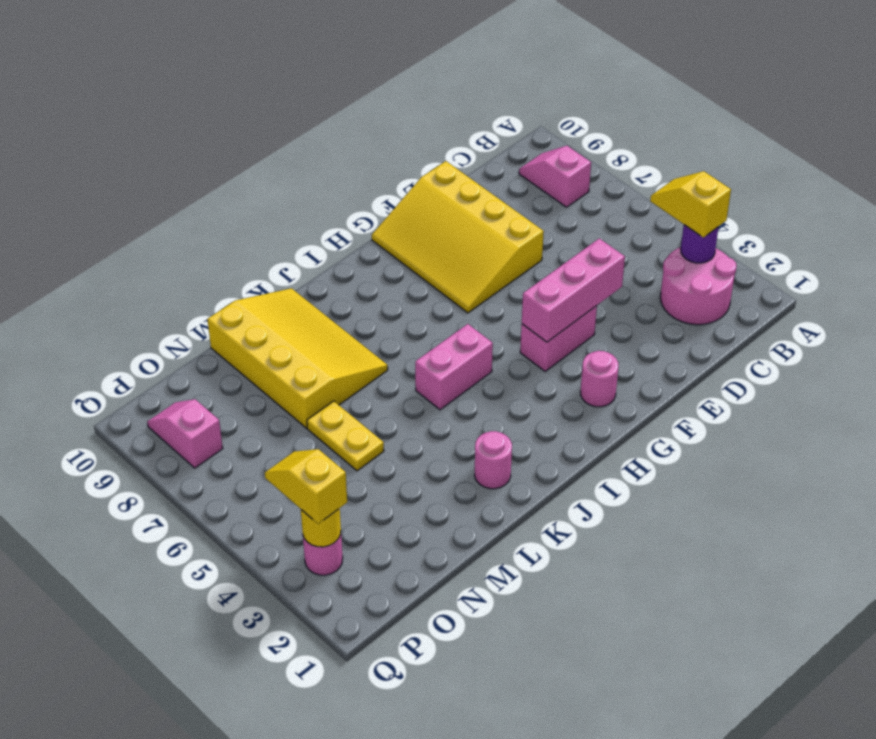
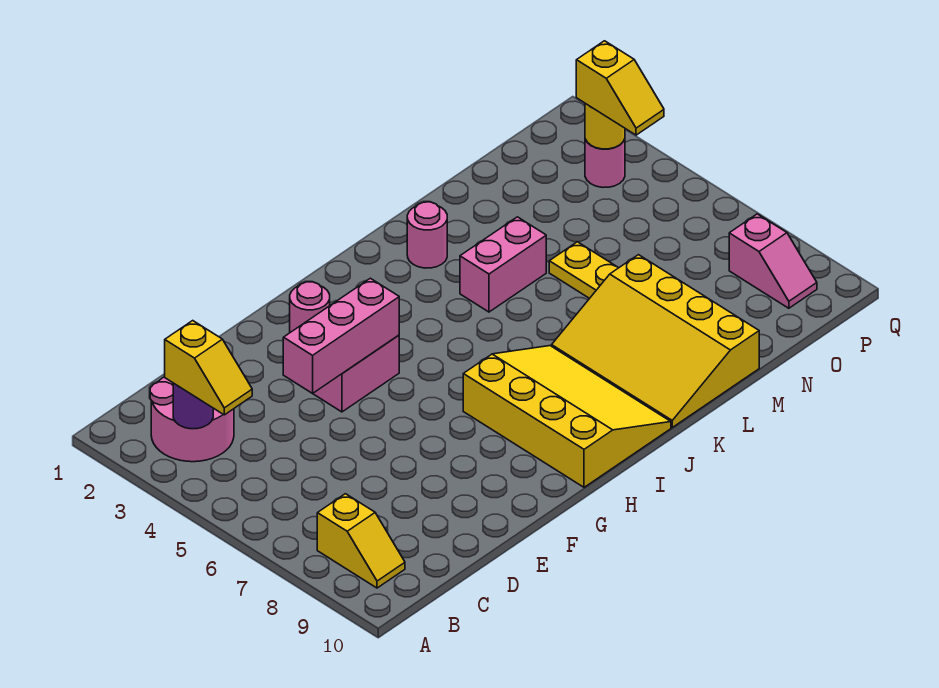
pink slope B8:B9 level 1 top 8 -> yellow slope B8:B9 level 1 top 8
yellow slope E7:G10 level 1 top E -> yellow slope H7:J10 level 1 top H
pink brick I5:J5 level 1 -> pink brick K4:L4 level 1

